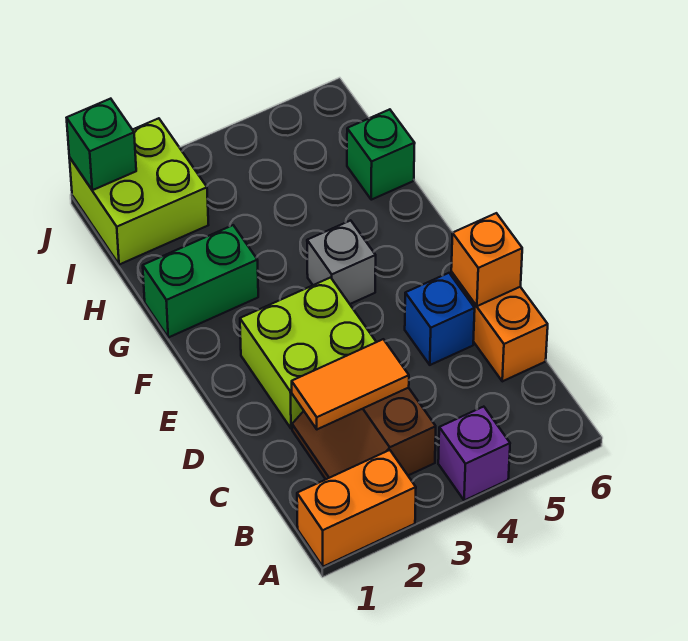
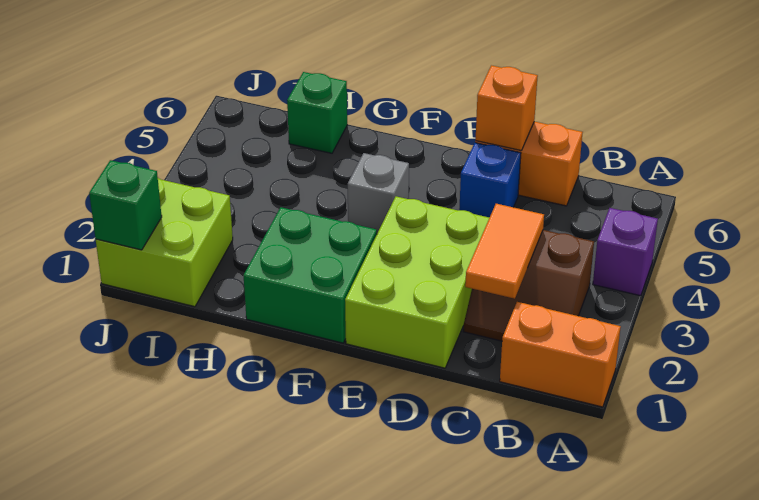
orange brick A1:A2 level 1 -> orange brick A1:B1 level 1
lime brick D2:E3 level 1 -> lime brick D1:E3 level 1
green brick G1:G2 level 1 -> green brick F1:G2 level 1

